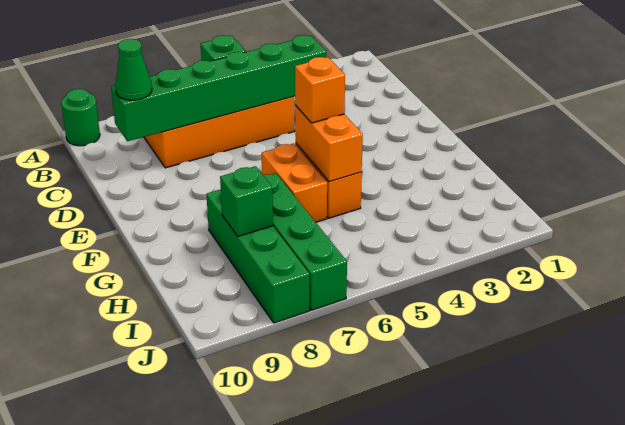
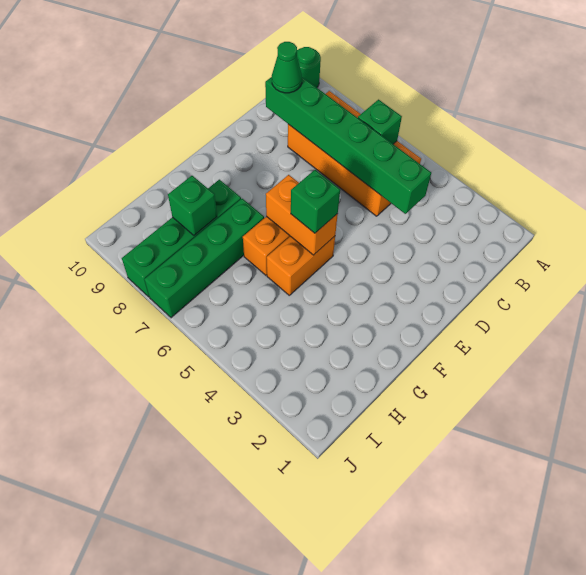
orange brick F5:G5 level 2 -> orange brick F5:F6 level 2
orange brick F5 level 3 -> green brick F5 level 3

